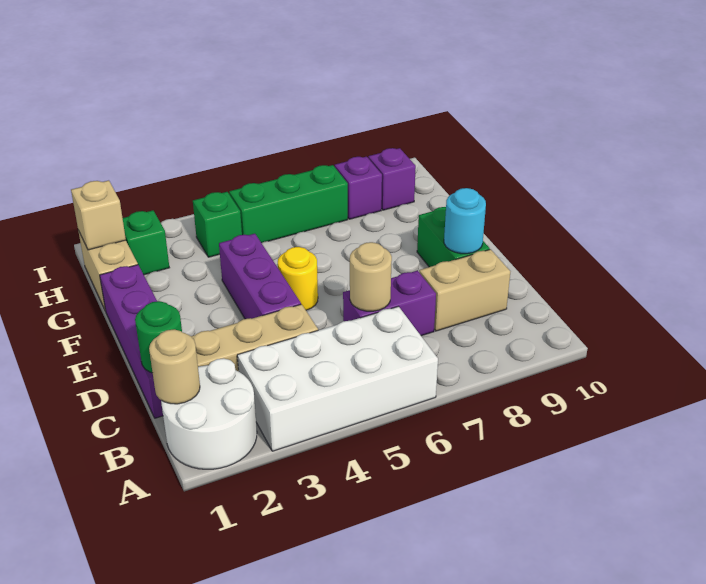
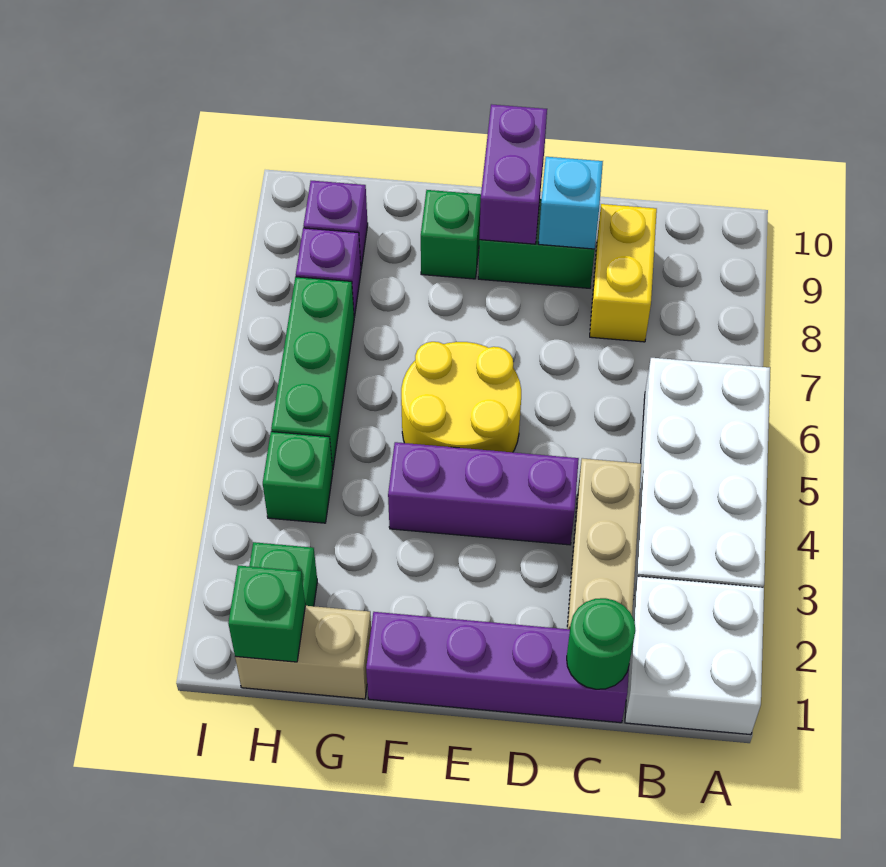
white round brick A1:B2 level 1 -> white brick A1:B2 level 1
tan round brick B1 level 2 -> none
purple brick C6:C7 level 1 -> purple brick E9:E10 level 2
tan round brick C6 level 2 -> none
tan brick C8:C9 level 1 -> yellow brick C8:C9 level 1
cyan round brick D9 level 2 -> cyan brick D9 level 2
yellow round brick E5 level 1 -> yellow round brick E5:F6 level 1
none -> green brick F9 level 1
tan brick H1 level 2 -> green brick H1 level 2

